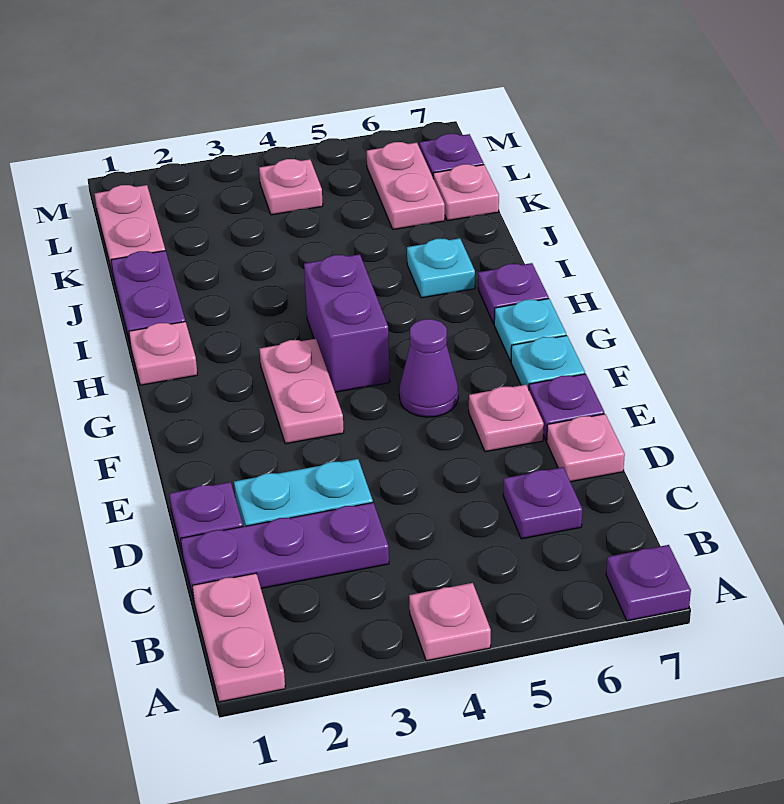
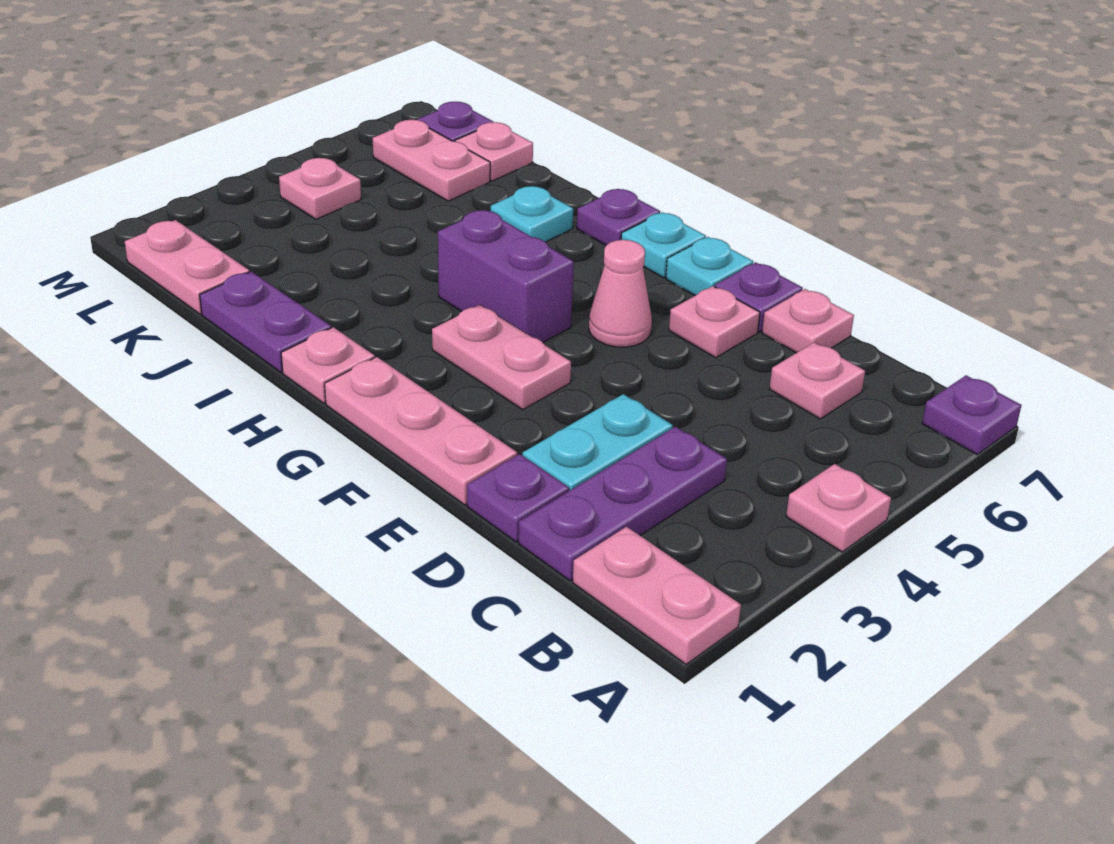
purple plate C6 level 1 -> pink plate C6 level 1
none -> pink plate E1:G1 level 1
purple cone F5 level 1 -> pink cone F5 level 1

